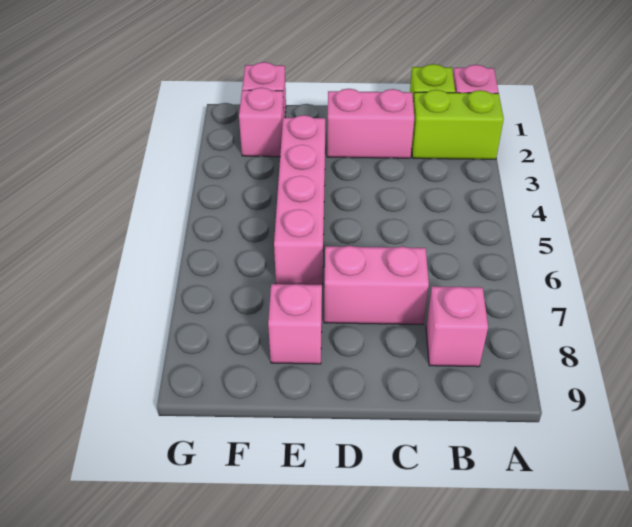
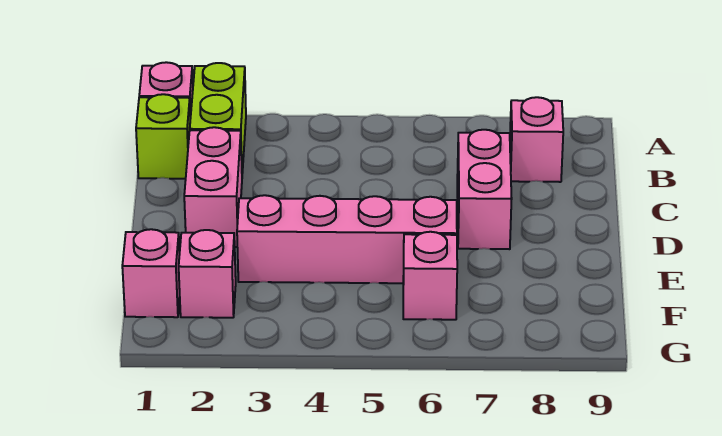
pink brick E8 level 1 -> pink brick F6 level 1

